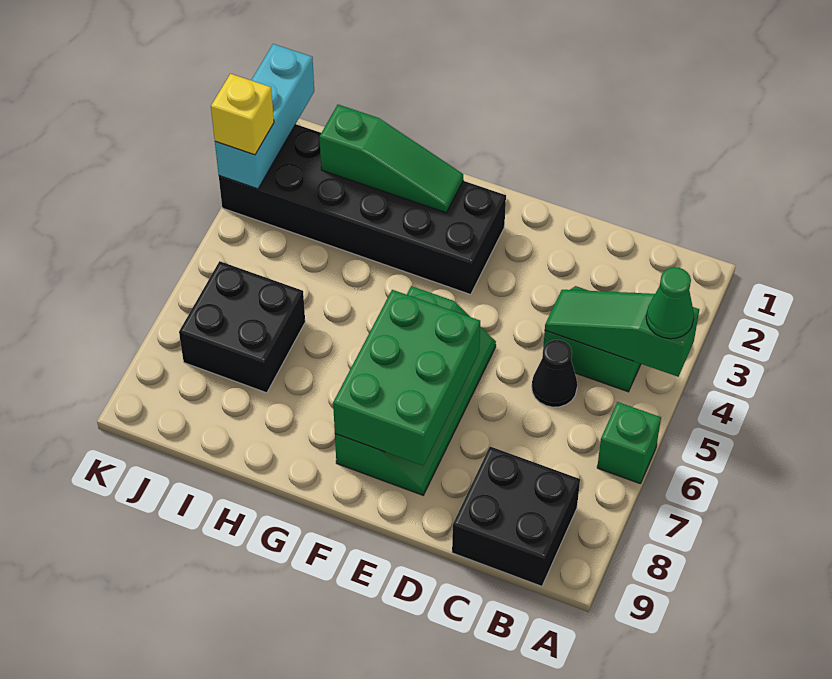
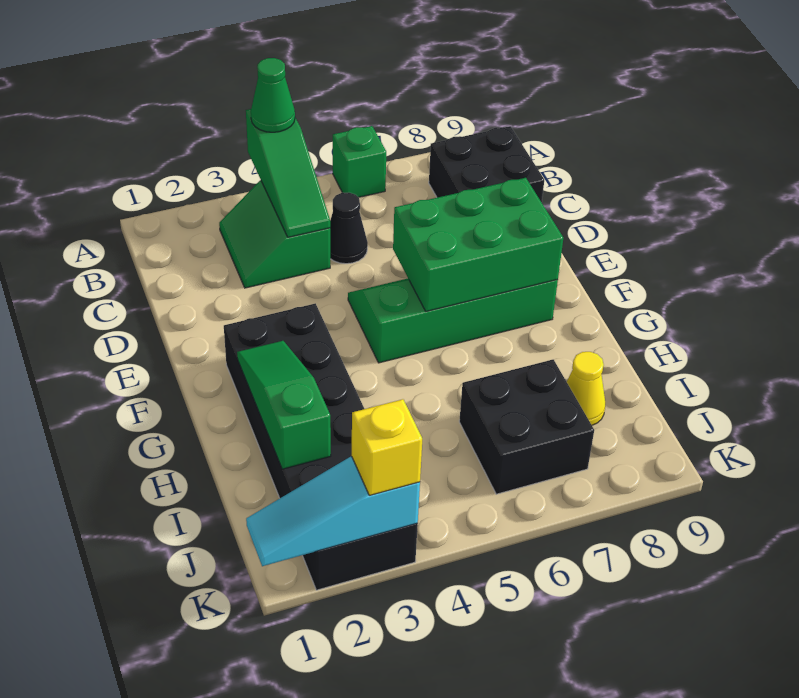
none -> yellow cone I8 level 1
cyan brick K1:K3 level 2 -> cyan slope K1:K3 level 2 top 3

